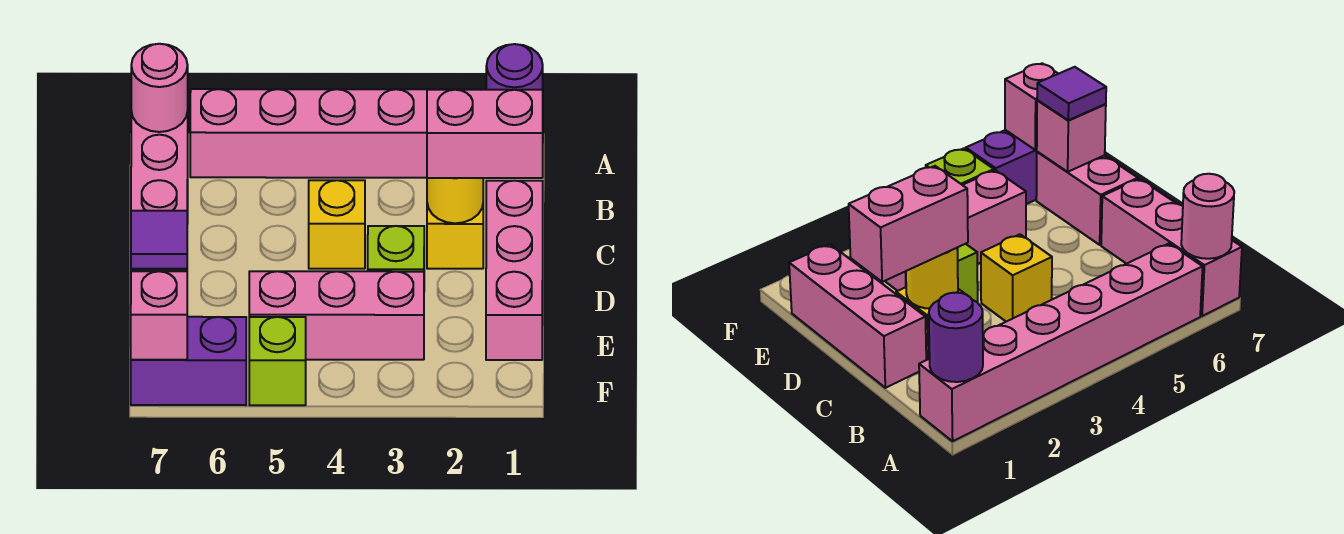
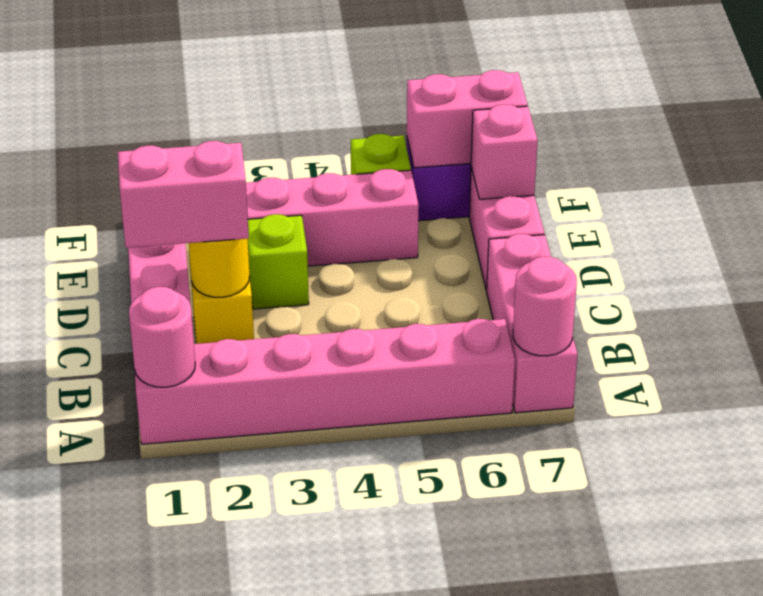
purple round brick A1 level 2 -> pink round brick A1 level 2
yellow brick C4 level 1 -> none
purple tile E7 level 3 -> none
pink brick F7 level 2 -> pink brick F6:F7 level 2

